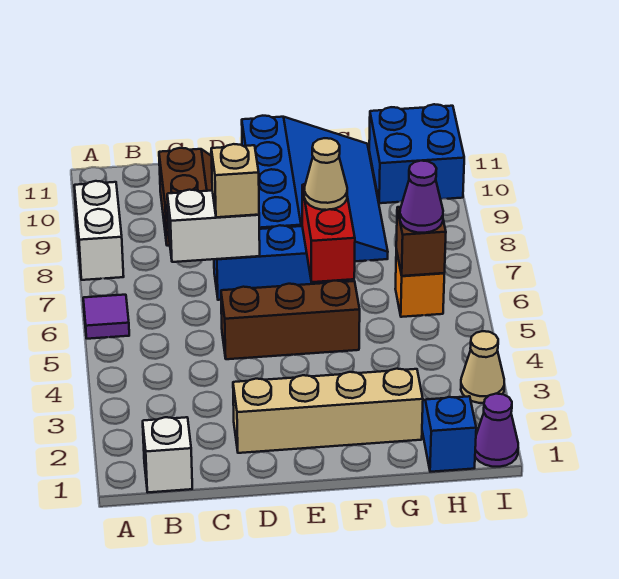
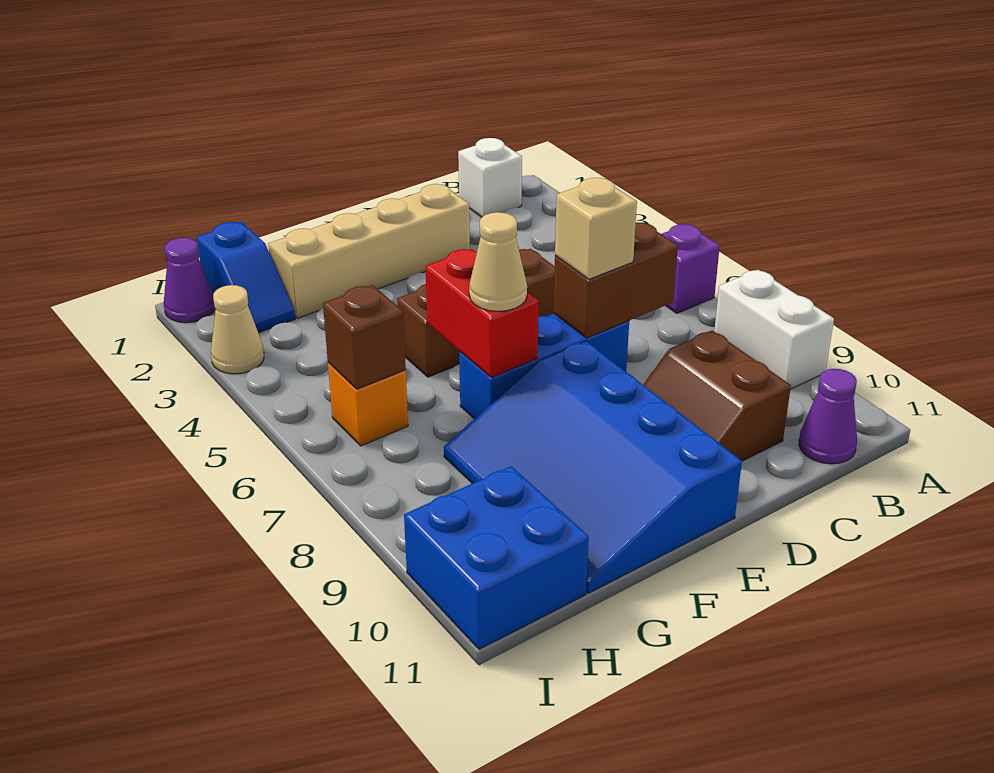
purple tile A6 level 1 -> purple brick A6 level 1
white brick C7:D7 level 2 -> brown brick C7:D7 level 2
purple cone H6 level 3 -> purple cone B11 level 1

